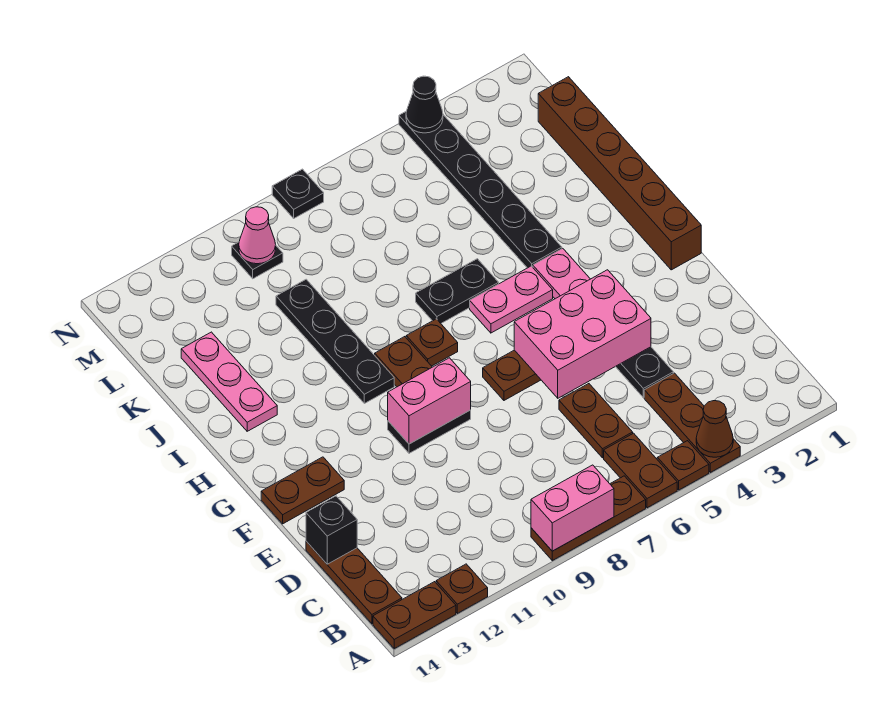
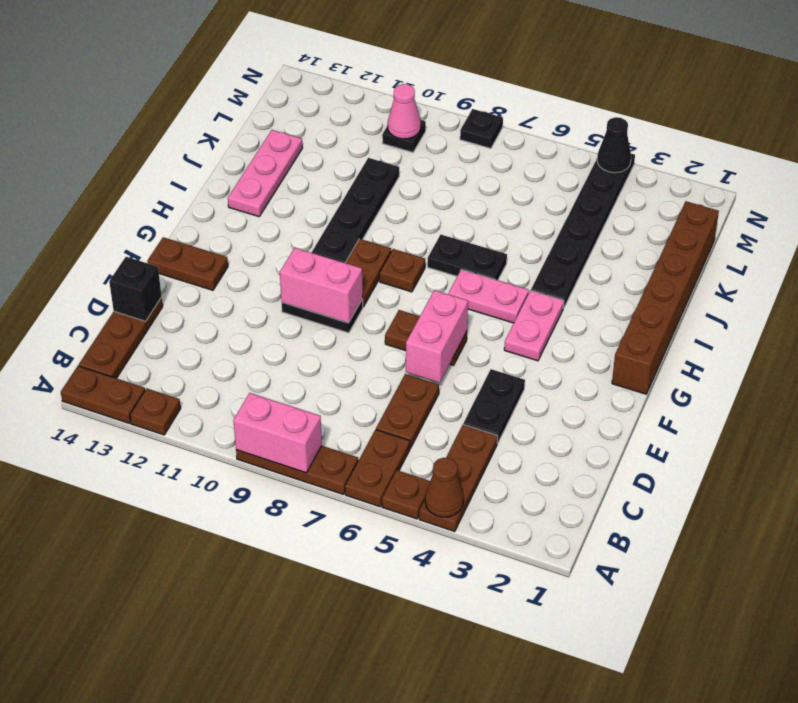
pink brick E4:F6 level 2 -> pink brick E6:F6 level 2

